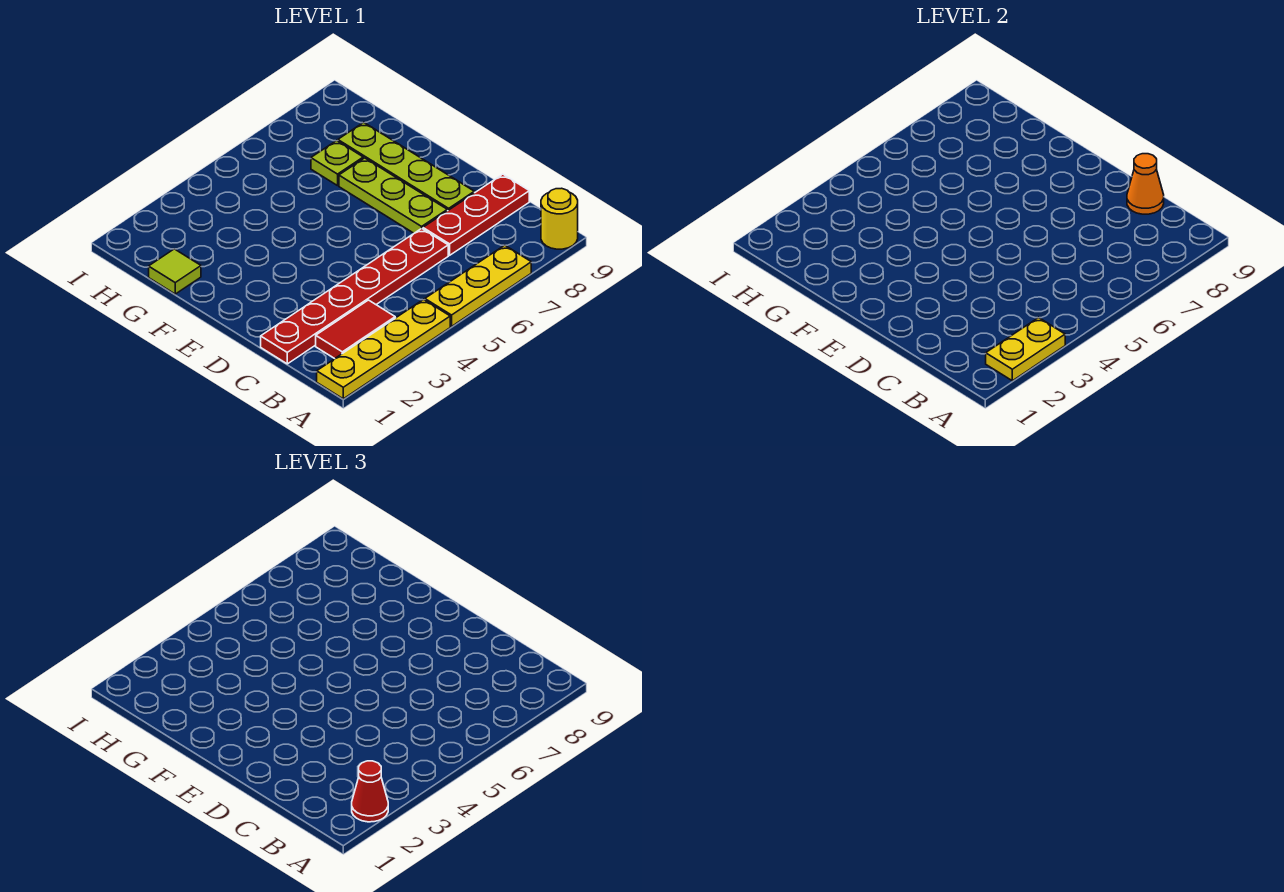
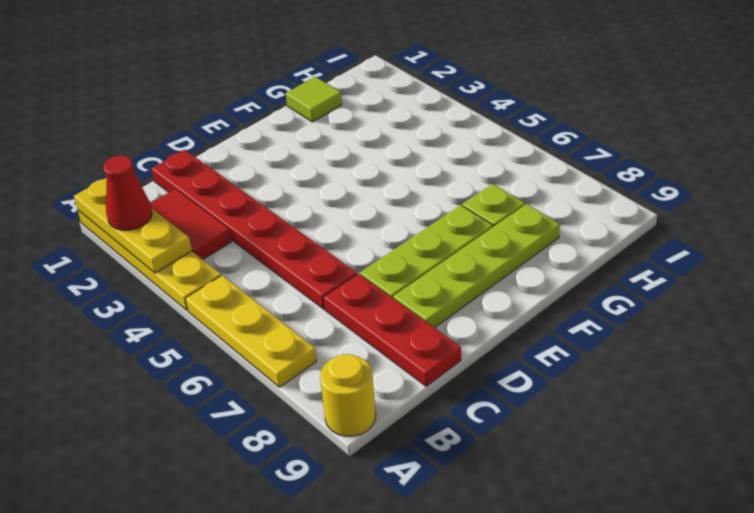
yellow plate A2:A3 level 2 -> yellow plate A1:A3 level 2
orange cone C9 level 2 -> none

